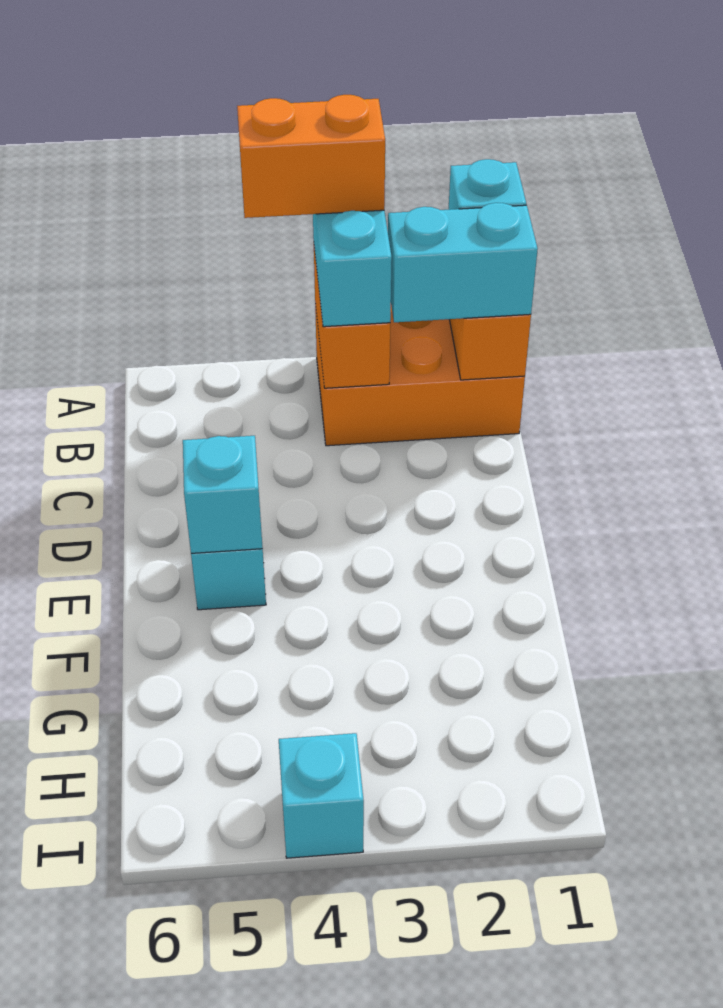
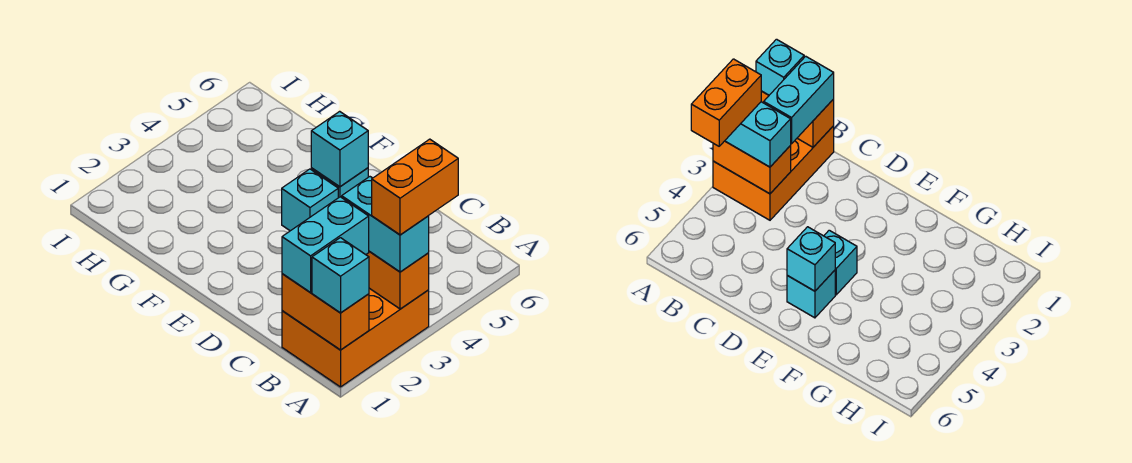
cyan brick I4 level 1 -> cyan brick E4 level 1

